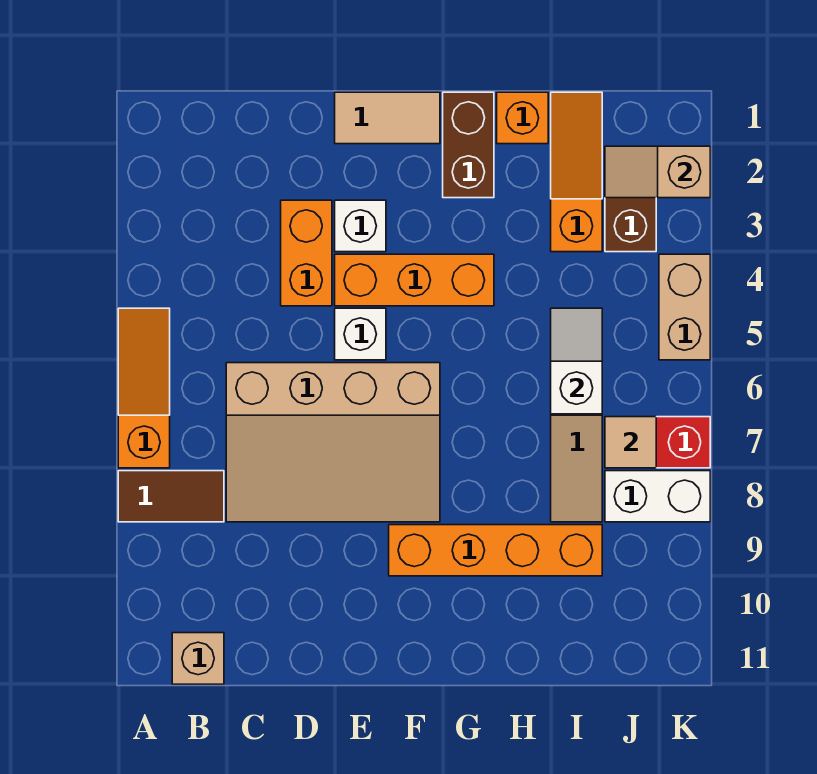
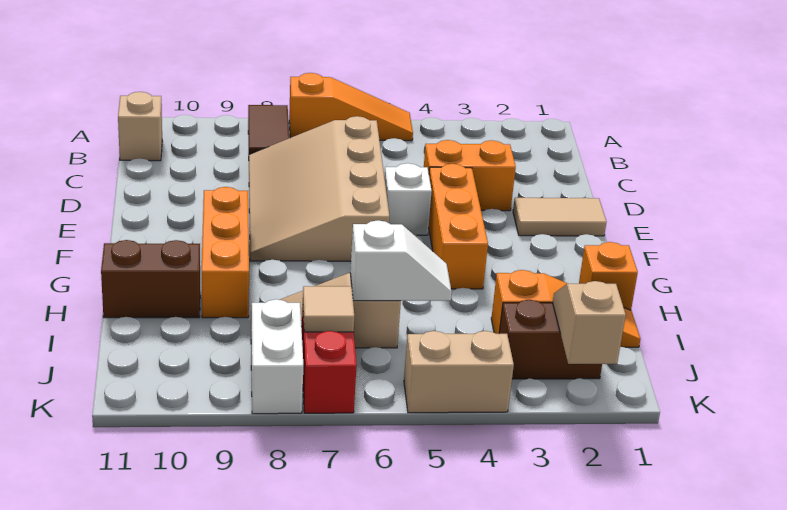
tan tile E1:F1 level 1 -> tan tile E1:E2 level 1
white brick E3 level 1 -> none
orange brick F9:I9 level 1 -> orange brick F9:H9 level 1
brown brick G1:G2 level 1 -> brown brick H10:H11 level 1

